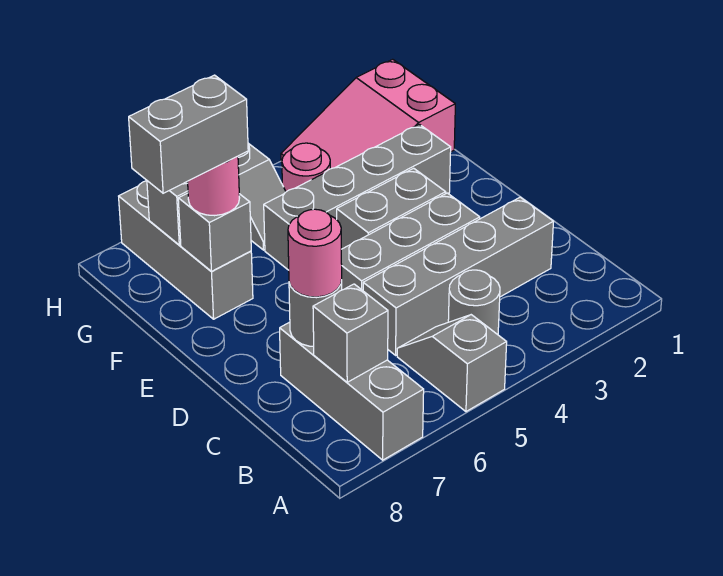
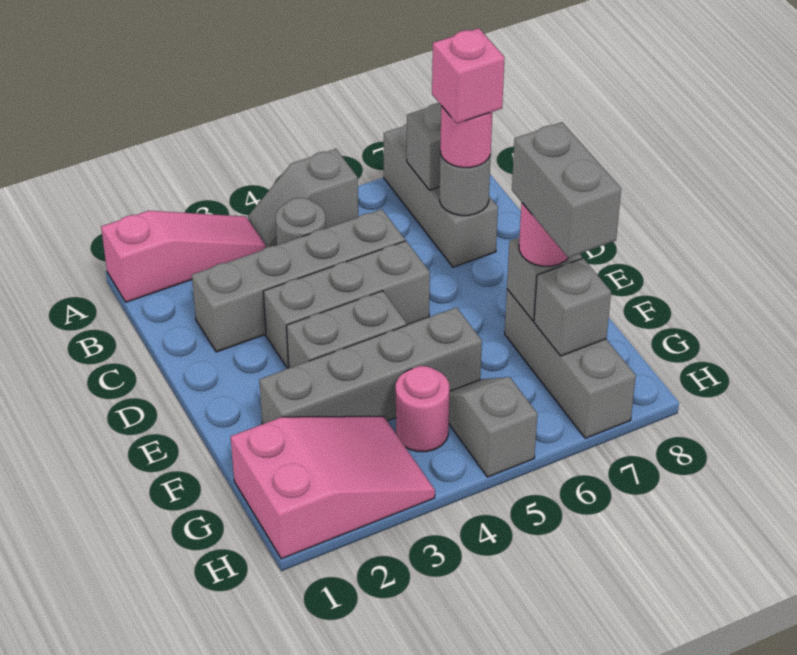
none -> pink slope A1:A3 level 1 top 1
grey slope A5:B5 level 1 top A -> grey slope A4:A5 level 1 top 5
none -> pink brick C7 level 4
grey brick F7:F8 level 4 -> grey brick F7:G7 level 4

